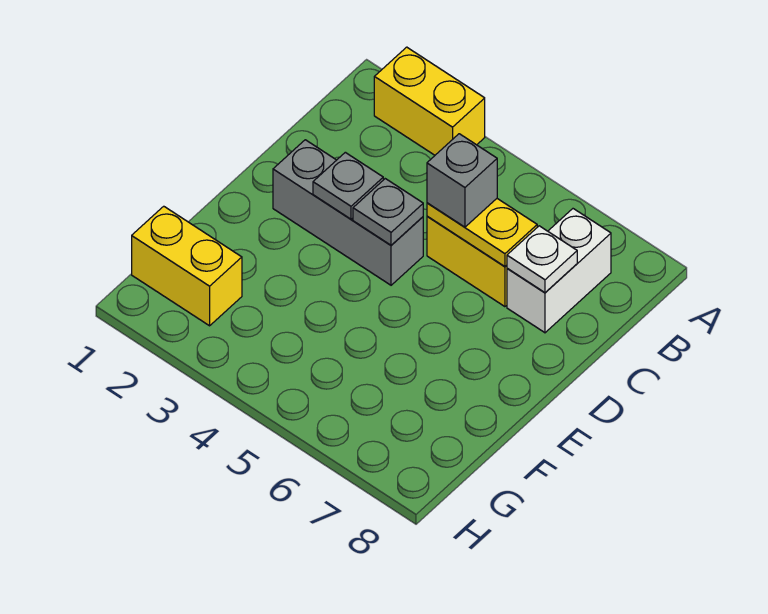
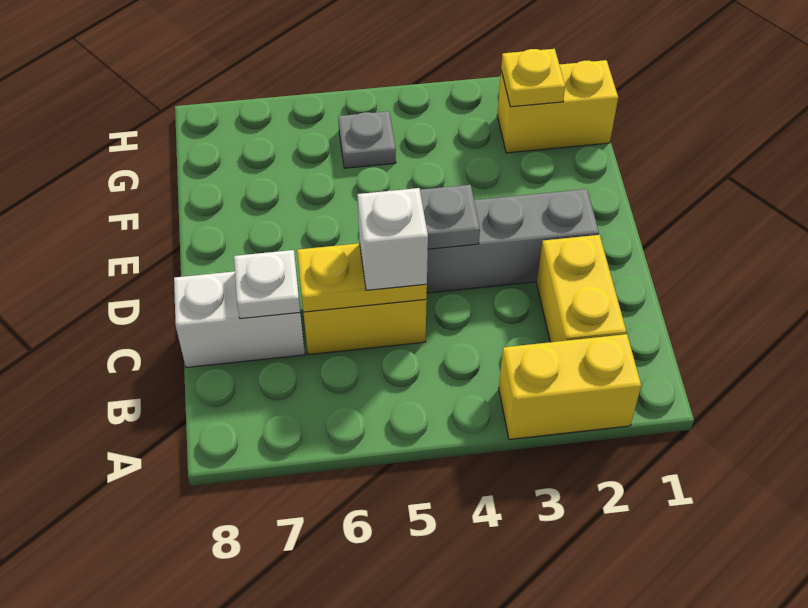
none -> yellow brick B2:C2 level 1
white brick B7:C7 level 1 -> white brick C7:C8 level 1
grey brick C5 level 3 -> white brick C5 level 3
grey plate D3 level 2 -> grey plate G5 level 1
none -> yellow plate G2 level 2

